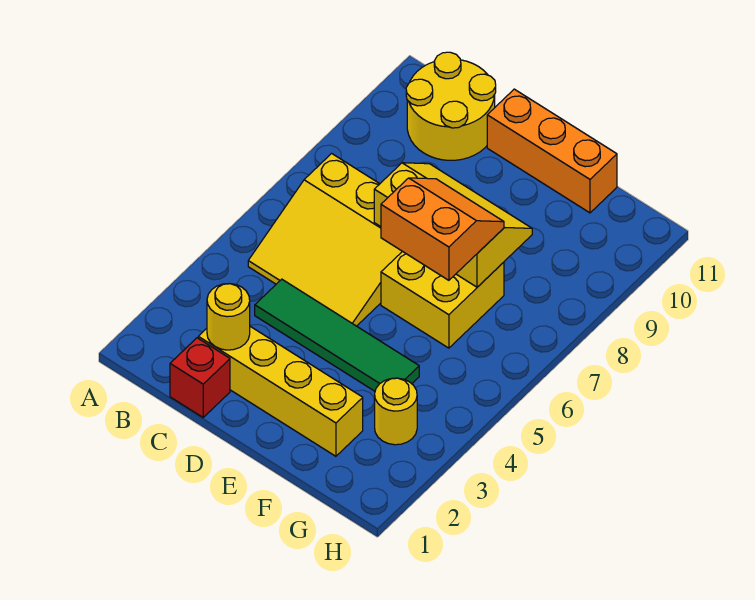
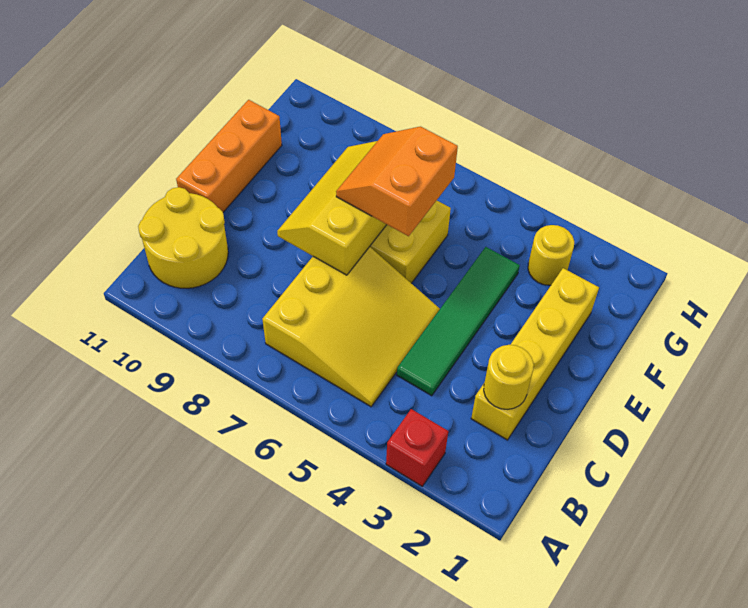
red brick C1 level 1 -> red brick A3 level 1

